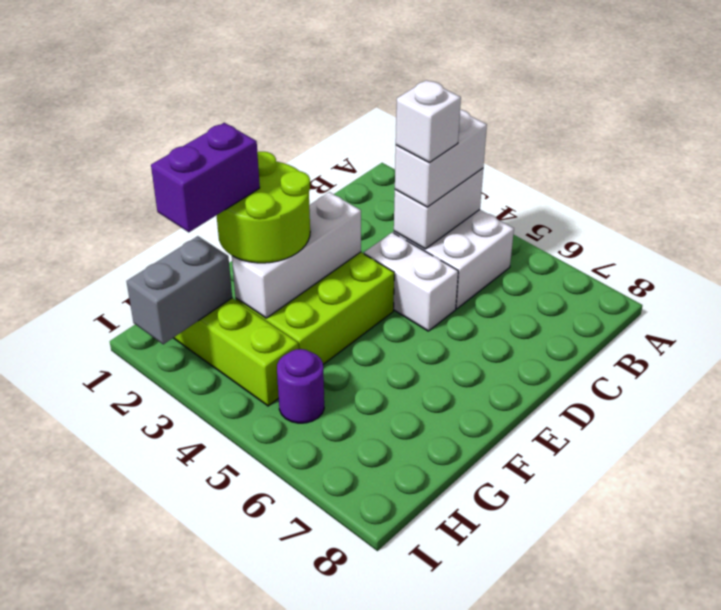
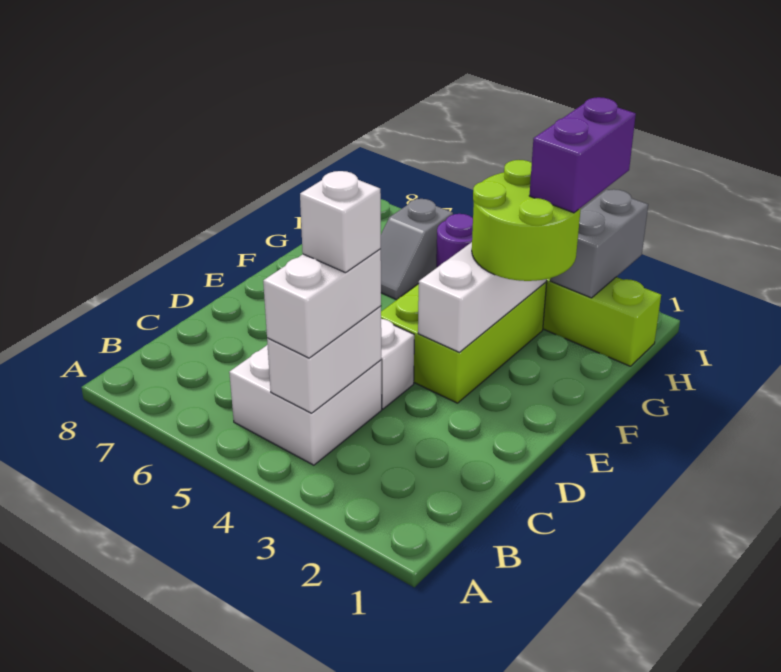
none -> grey slope G6:H6 level 1 top H

